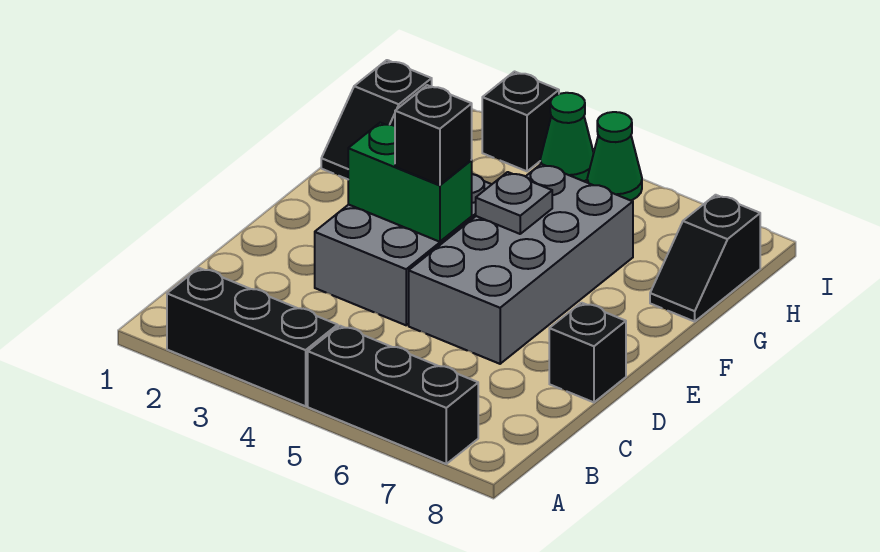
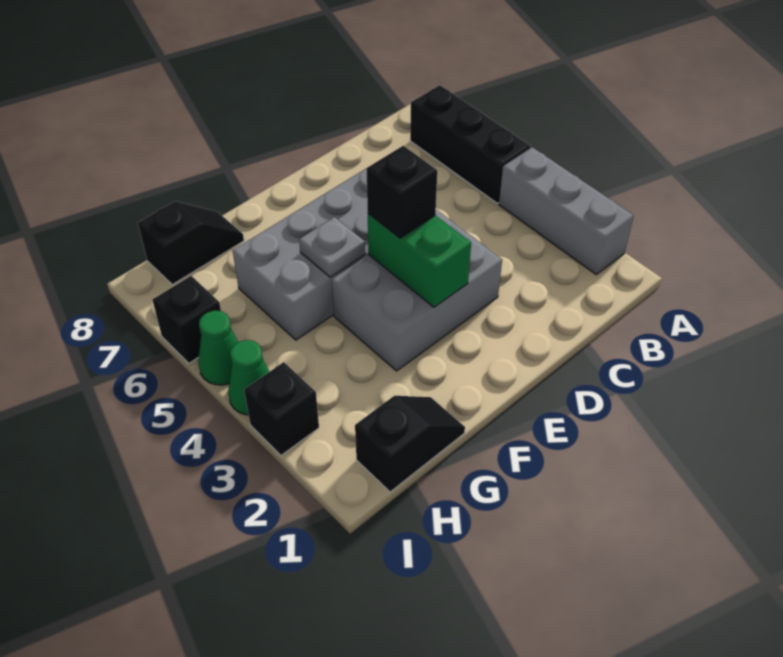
black brick A2:A4 level 1 -> grey brick A2:A4 level 1
black brick D8 level 1 -> black brick I6 level 1

